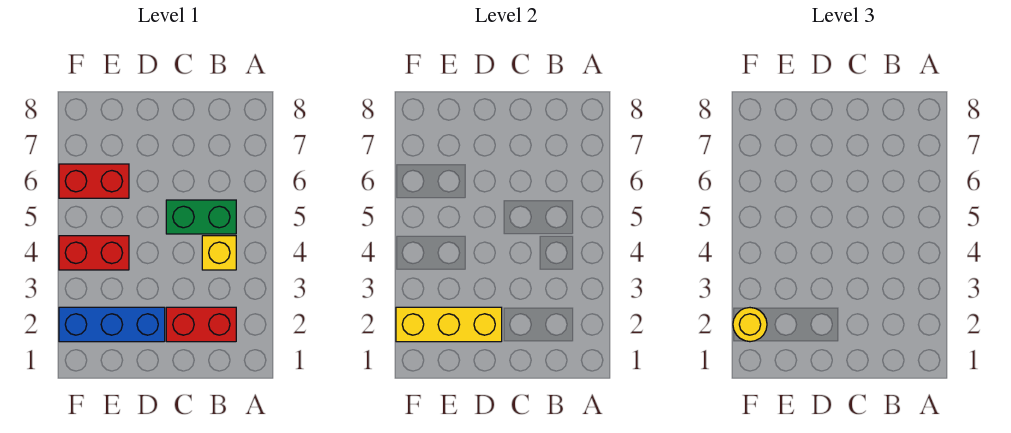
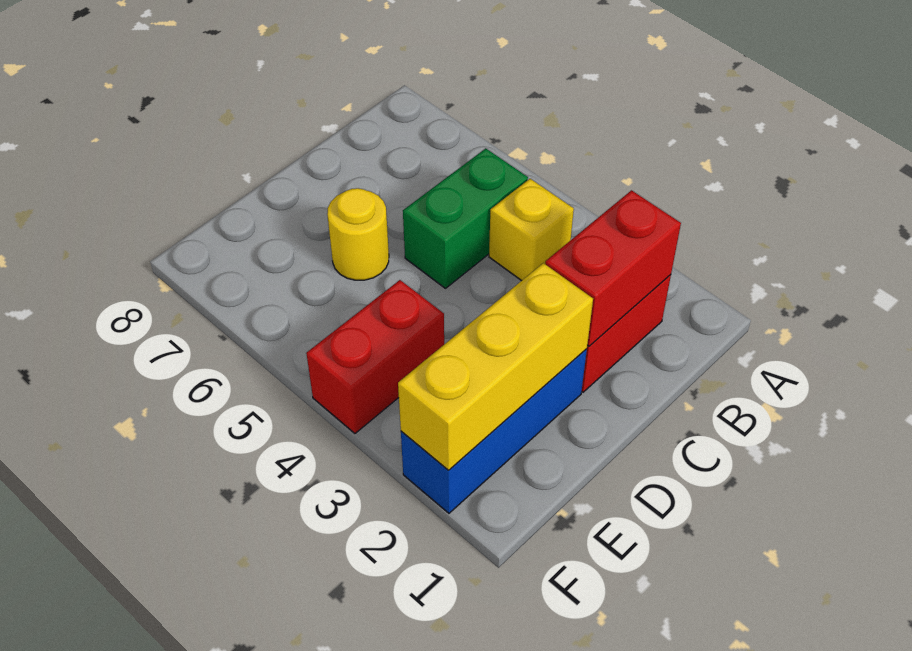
red brick E6:F6 level 1 -> red brick B2:C2 level 2
yellow round brick F2 level 3 -> yellow round brick D6 level 1

